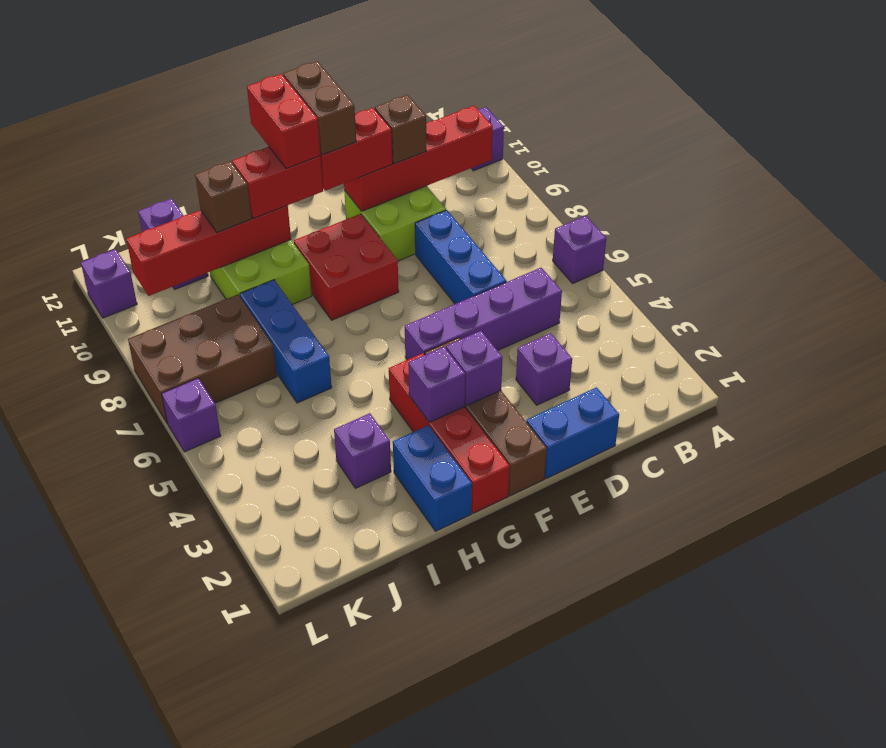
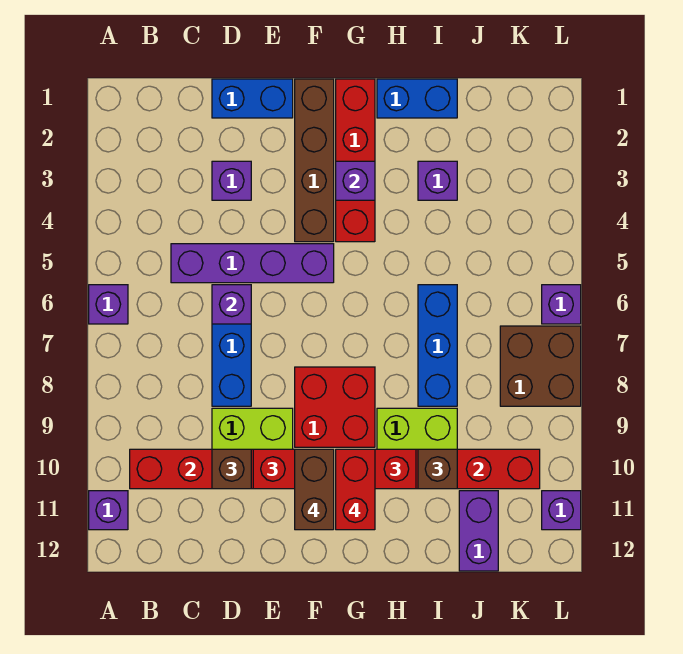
purple brick F3 level 2 -> purple brick D6 level 2
blue brick H1:H2 level 1 -> blue brick H1:I1 level 1
brown brick J7:L8 level 1 -> brown brick K7:L8 level 1

